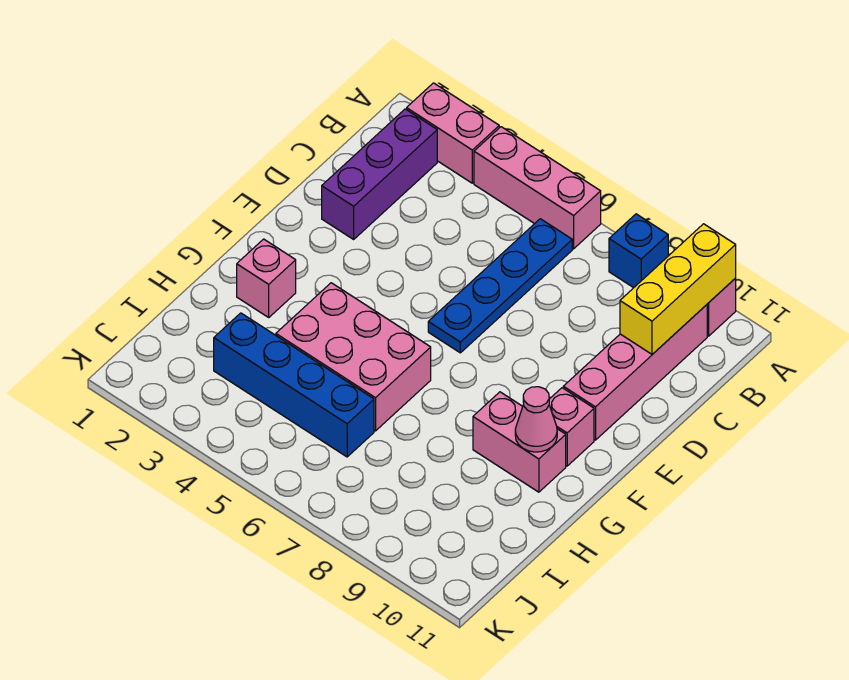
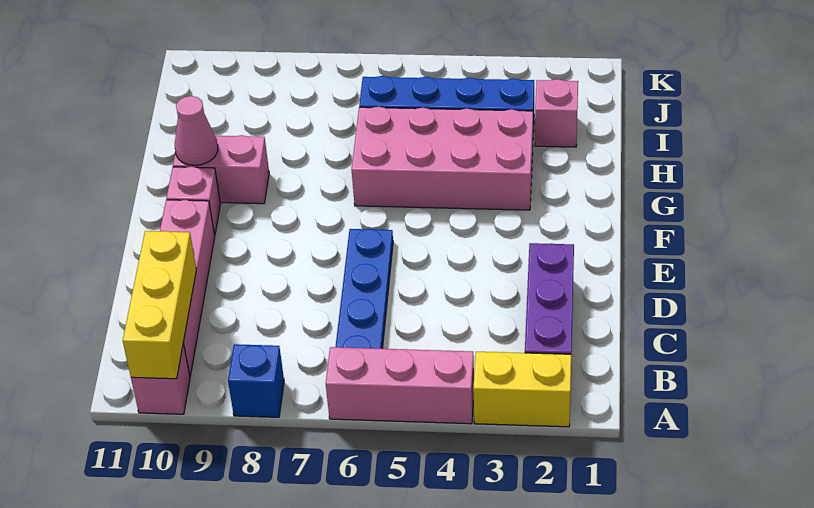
pink brick A2:A3 level 1 -> yellow brick A2:A3 level 1
pink brick G2 level 1 -> pink brick I2 level 1
pink brick G4:H6 level 1 -> pink brick G3:H6 level 1

